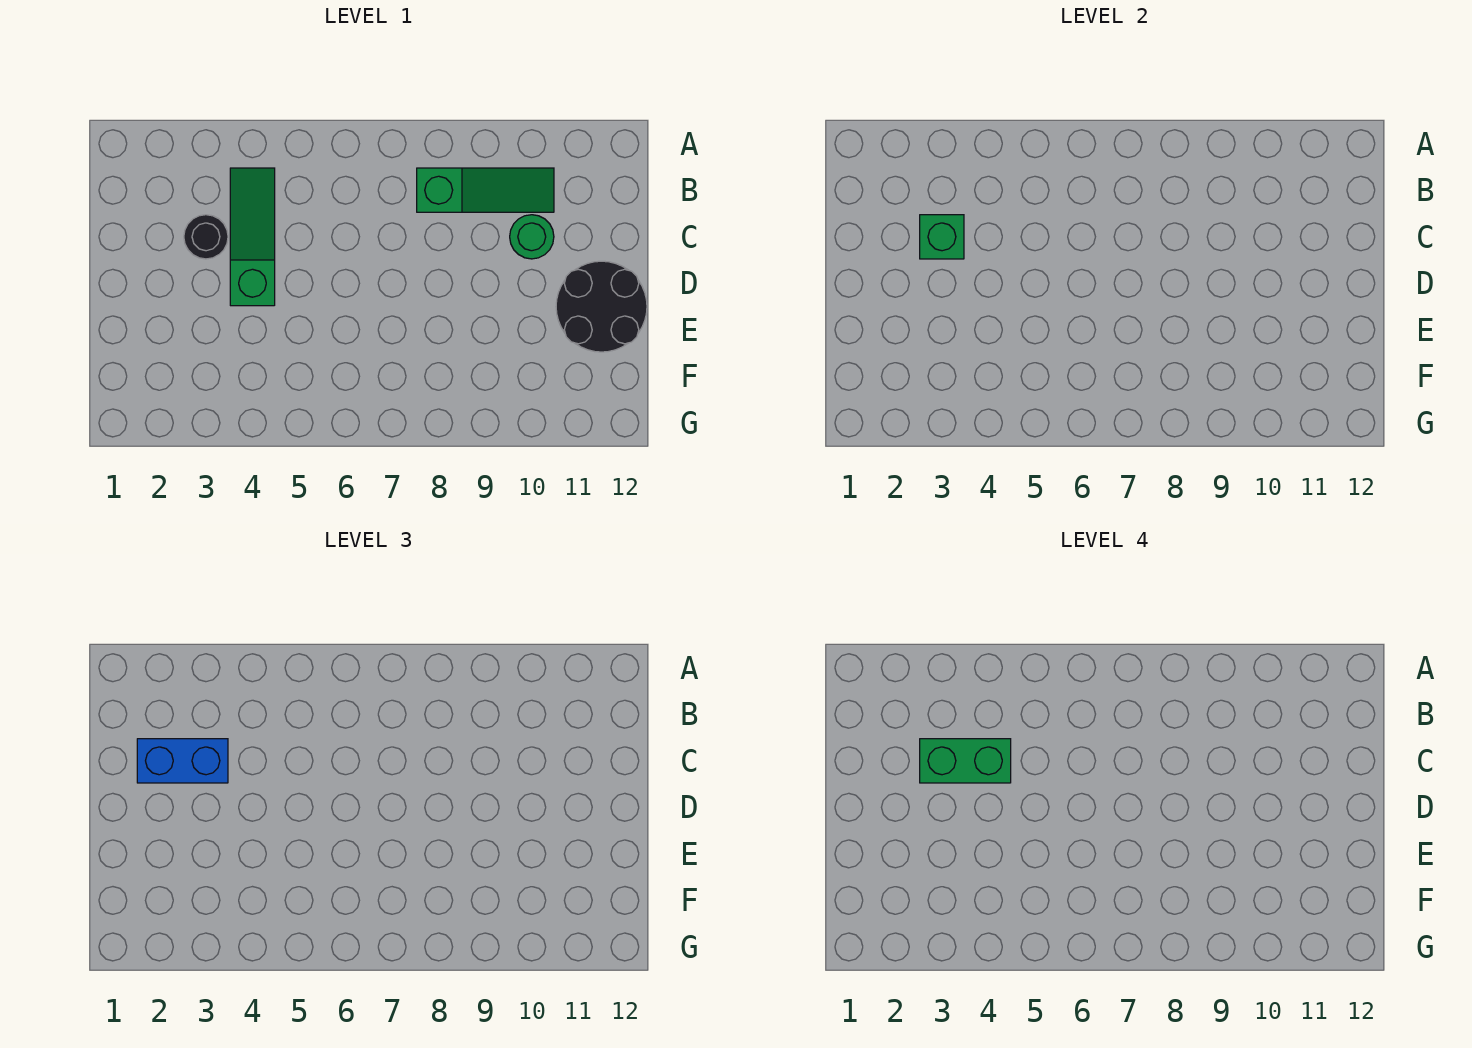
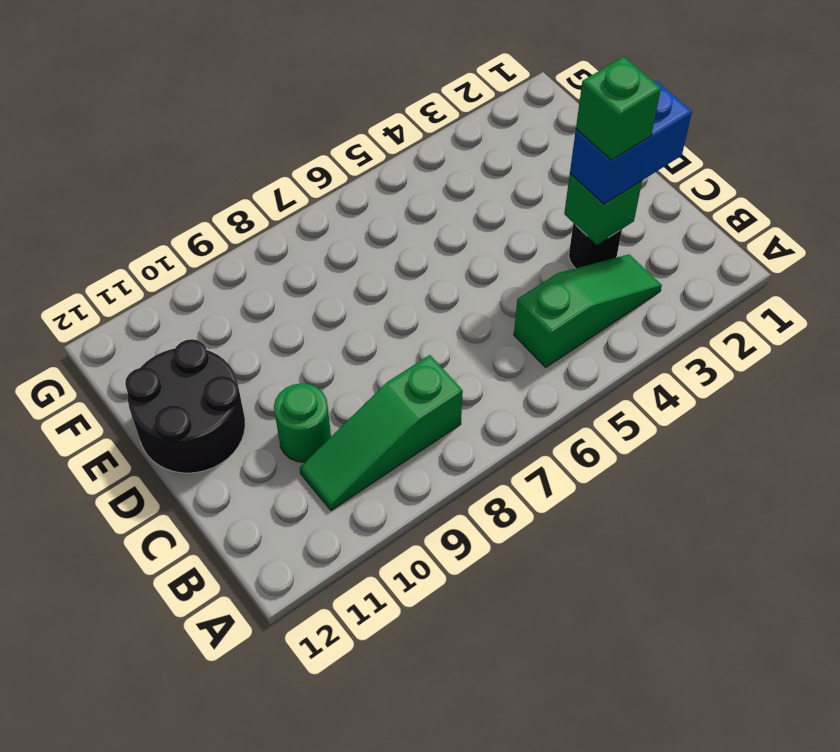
green slope B4:D4 level 1 top D -> green slope B3:B5 level 1 top 5
green brick C3:C4 level 4 -> green brick C3 level 4

